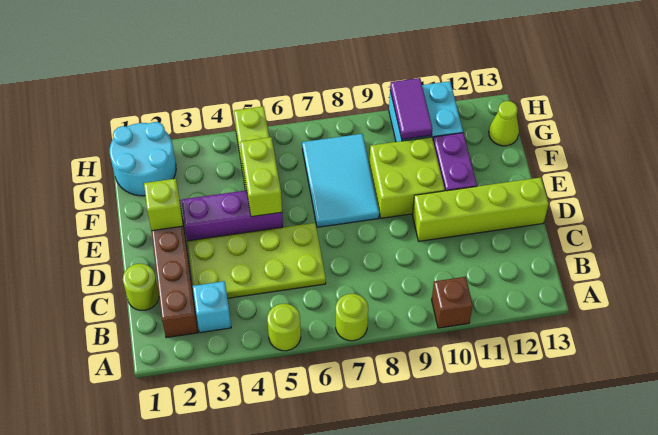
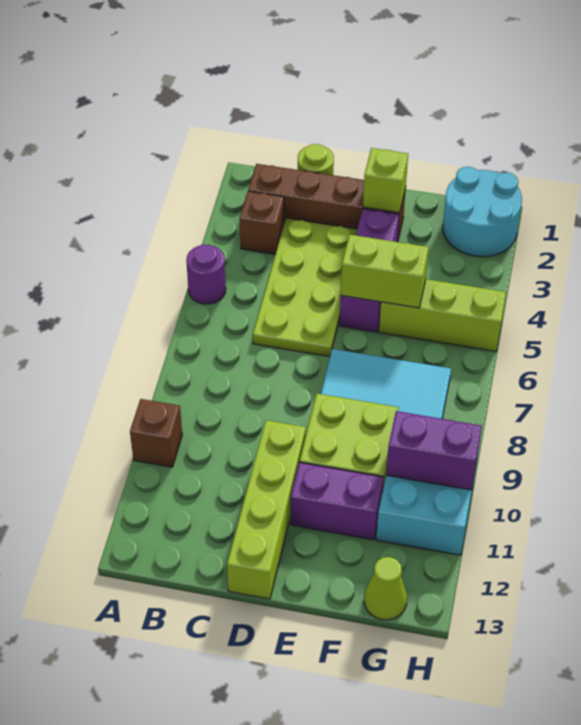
lime round brick A5 level 1 -> purple round brick A5 level 1
lime round brick A7 level 1 -> none
cyan brick B3 level 1 -> brown brick B3 level 1
purple tile G10:H10 level 2 -> purple brick G10:H10 level 2

